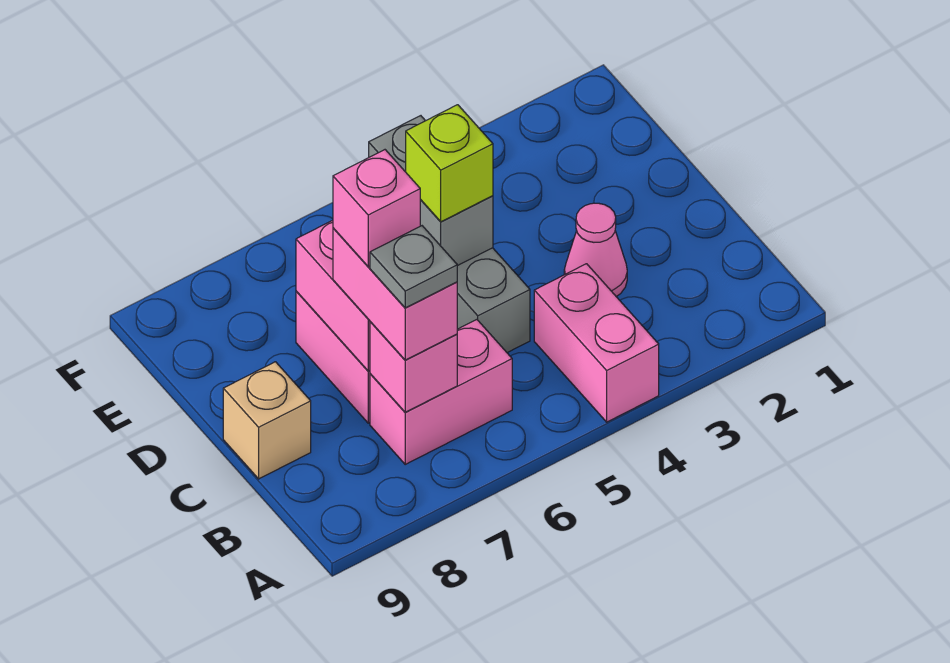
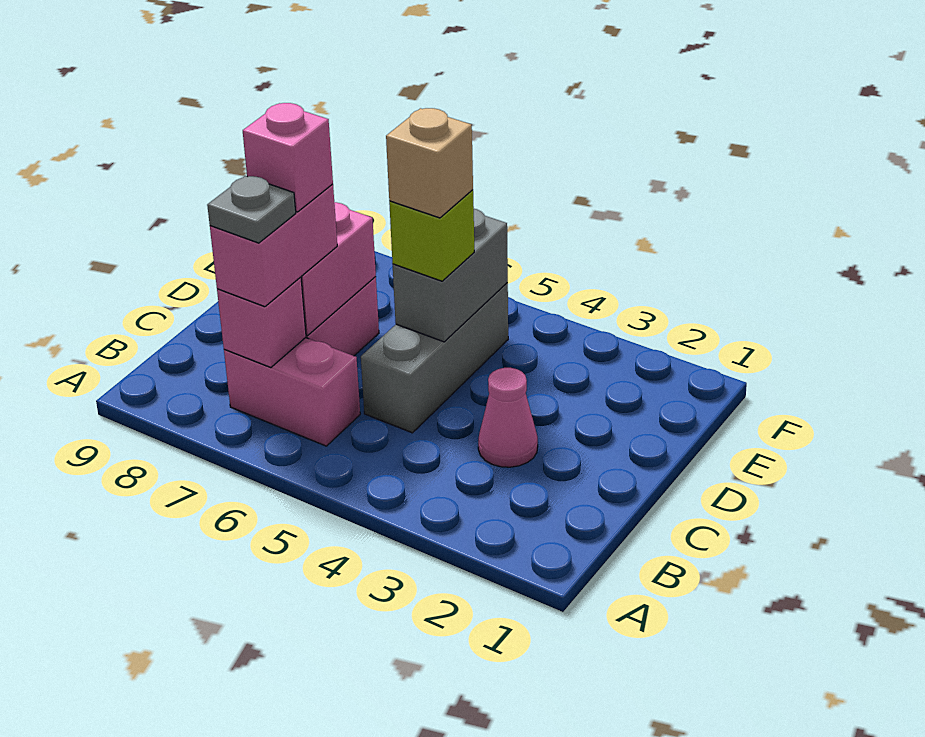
pink brick A4:B4 level 1 -> none
tan brick C9 level 1 -> tan brick D5 level 4

